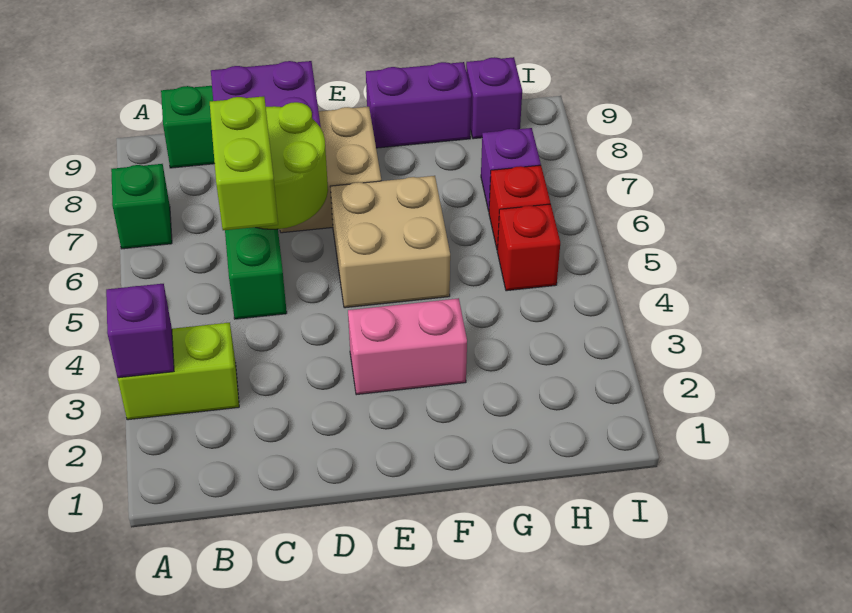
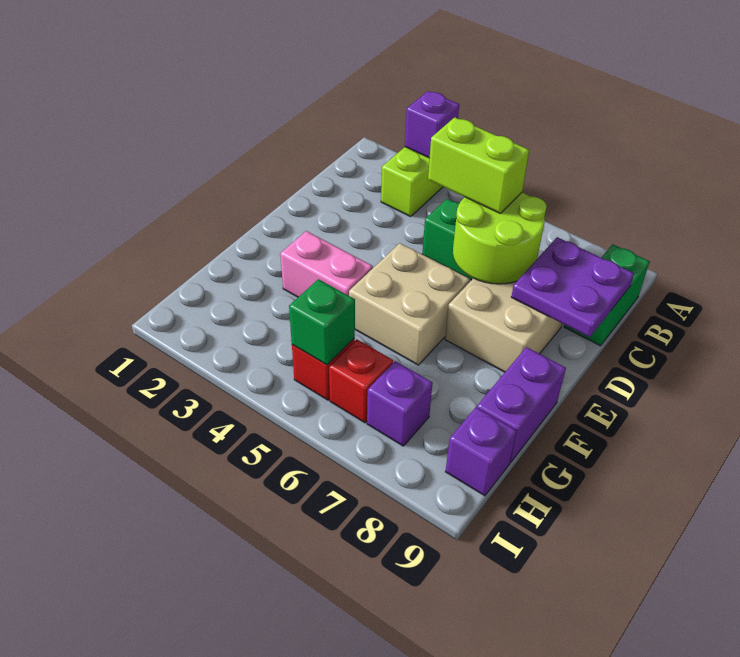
green brick A7 level 1 -> green brick H5 level 2
pink brick E3:F3 level 1 -> pink brick F3:F4 level 1

